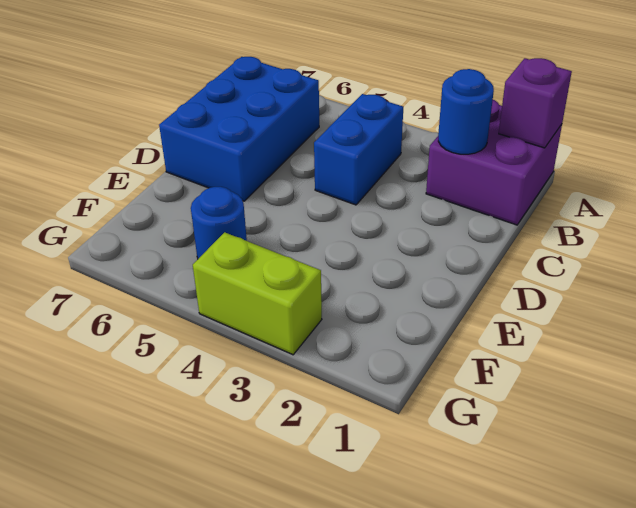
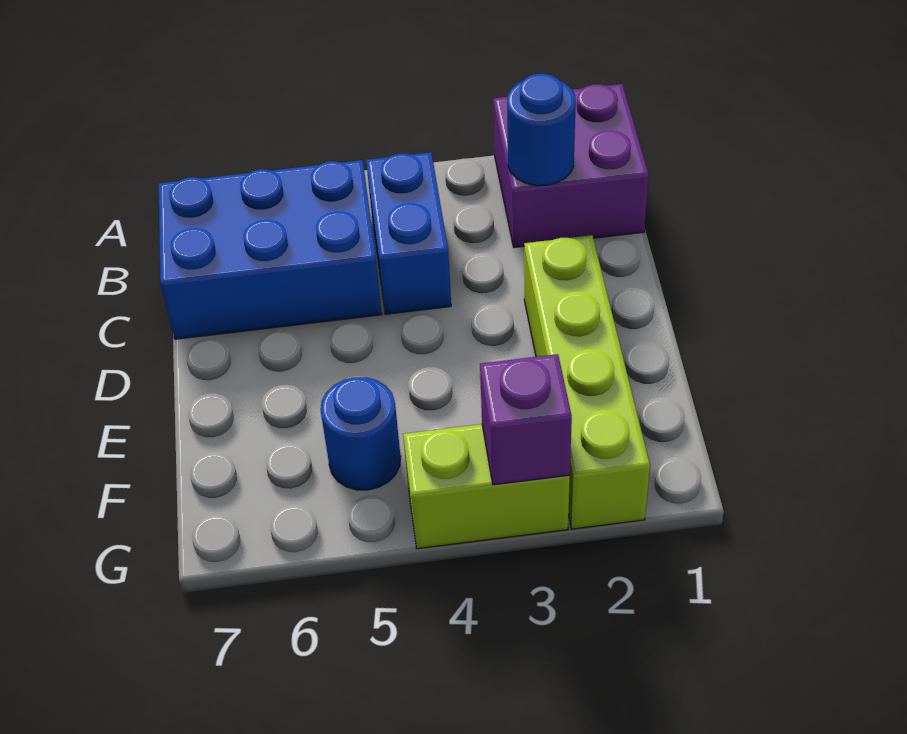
purple brick A1 level 2 -> purple brick G3 level 2
blue brick B6:D7 level 1 -> blue brick B5:C7 level 1
none -> lime brick D2:G2 level 1

